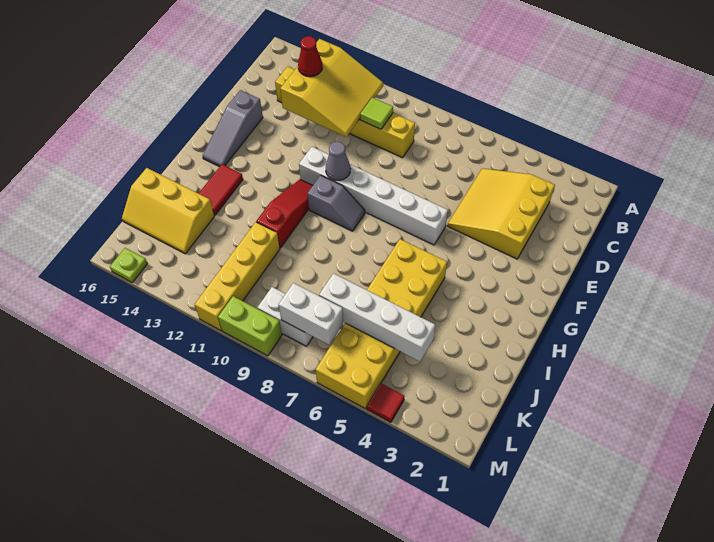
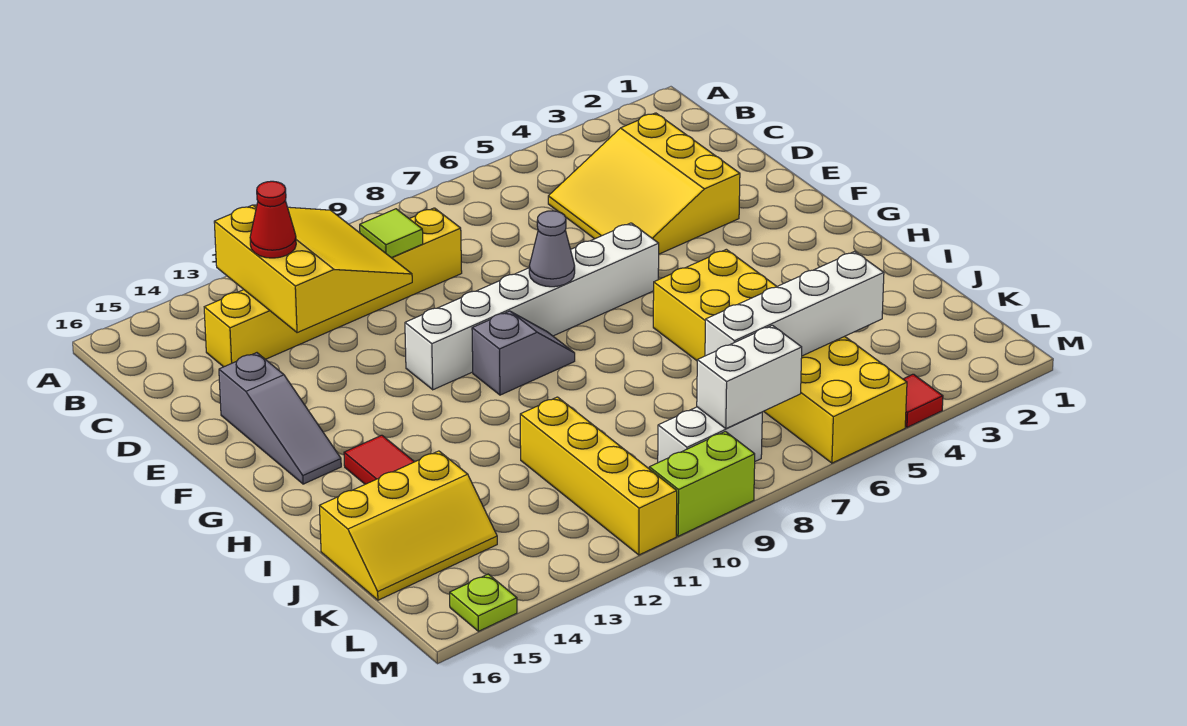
grey cone F10 level 2 -> grey cone F8 level 2
red slope G11:I11 level 1 top I -> none

